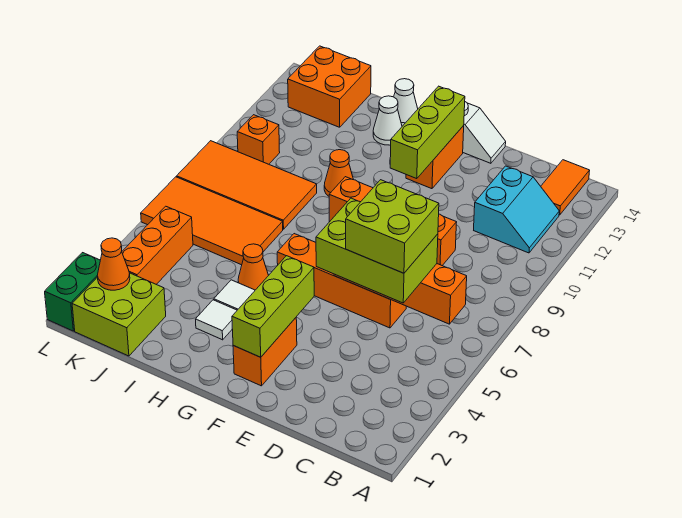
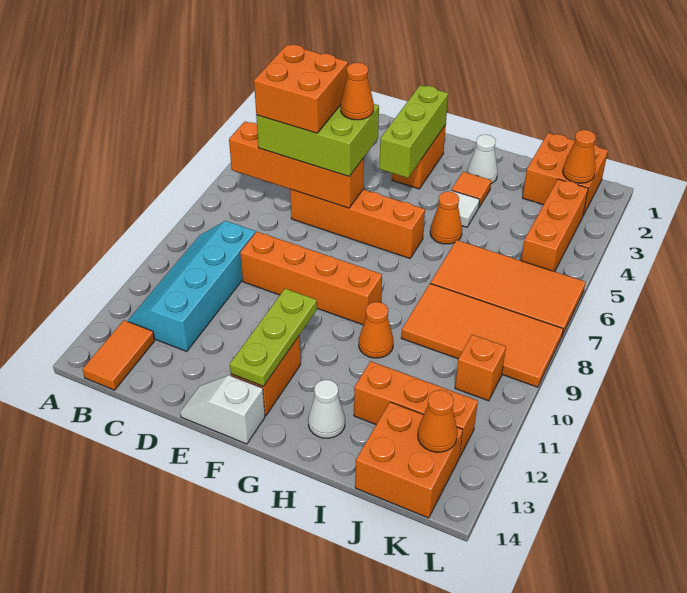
cyan slope B11:C12 level 1 top C -> cyan slope B9:C12 level 1 top C
lime brick C5:D6 level 4 -> orange brick C5:D6 level 4
none -> orange cone E5 level 4
lime brick F11:F13 level 2 -> lime plate F11:F13 level 2
white tile H3 level 1 -> orange tile H3 level 1
white cone H14 level 1 -> white cone H2 level 1
none -> orange brick I12:K12 level 1
lime brick J1:K2 level 1 -> orange brick J1:K2 level 1
none -> orange cone K13 level 2
green brick L1:L2 level 1 -> none

